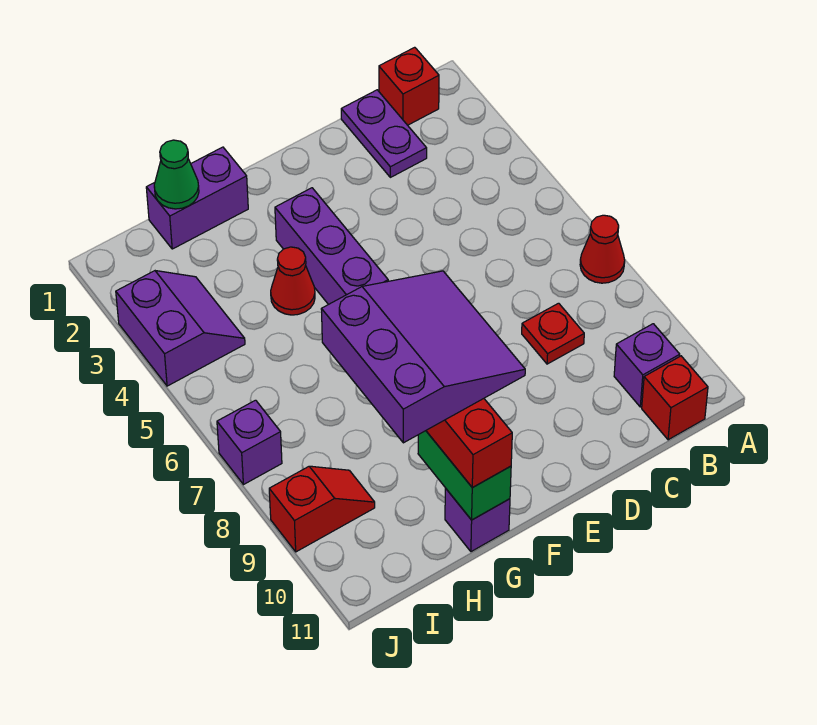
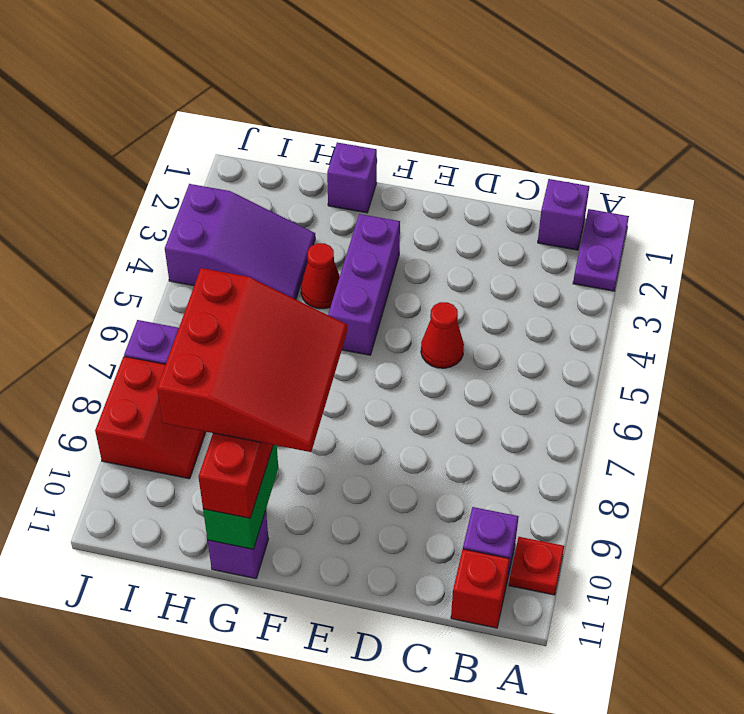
red cone A7 level 1 -> red cone D5 level 1
red brick B1 level 1 -> purple brick B1 level 1
purple plate C1:C2 level 1 -> purple plate A1:A2 level 1
red plate C8 level 1 -> red plate A10 level 1
purple slope F8:H10 level 4 top H -> red slope F8:H10 level 4 top H
purple brick G1:H1 level 1 -> purple brick G1 level 1
green cone H1 level 2 -> none
purple slope I3:J4 level 1 top J -> purple slope H3:J4 level 1 top J
red slope I9:J9 level 1 top J -> red slope I8:J9 level 1 top J

